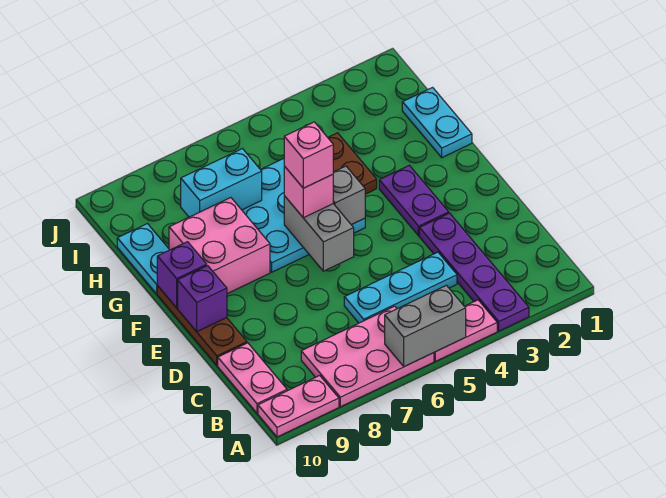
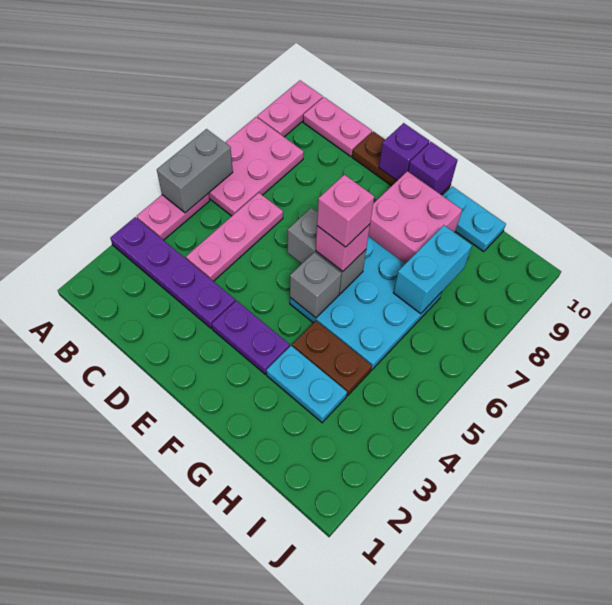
cyan plate C4:C6 level 1 -> pink plate C4:C6 level 1
cyan plate G1:H1 level 1 -> cyan plate G3:H3 level 1

